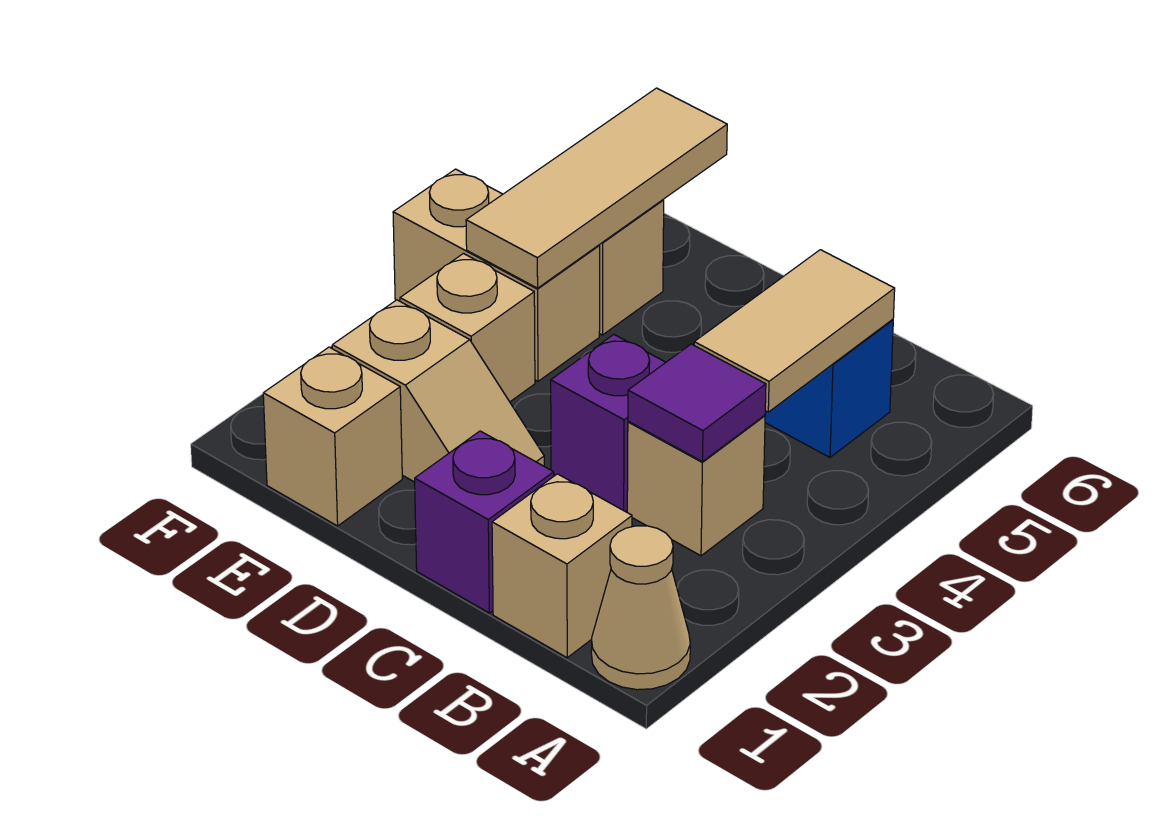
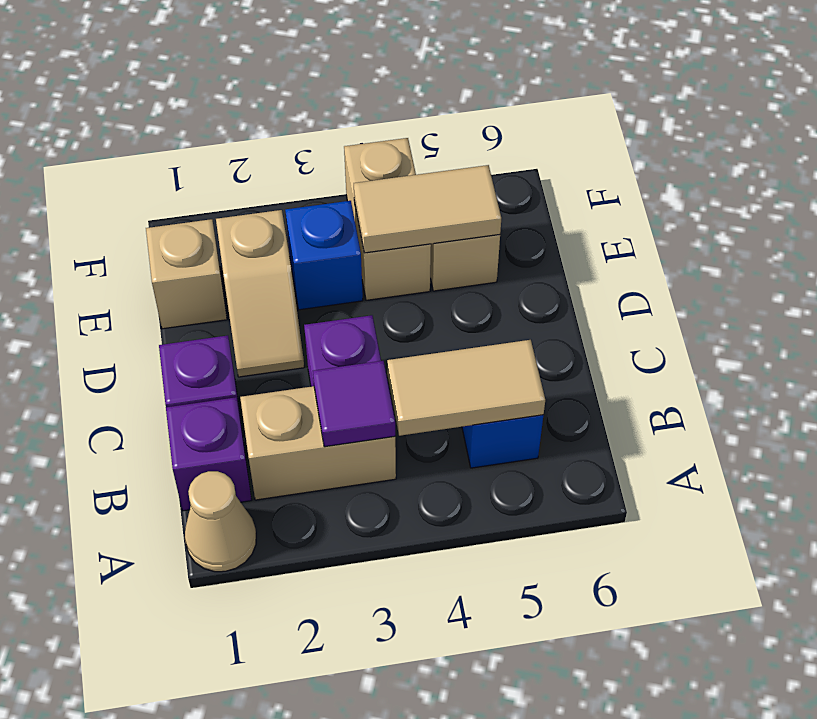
tan brick B1 level 1 -> purple brick B1 level 1
tan brick B3 level 1 -> tan brick B2:B3 level 1
tan brick E3 level 1 -> blue brick E3 level 1
tan tile E4:E6 level 2 -> tan tile E4:E5 level 2

